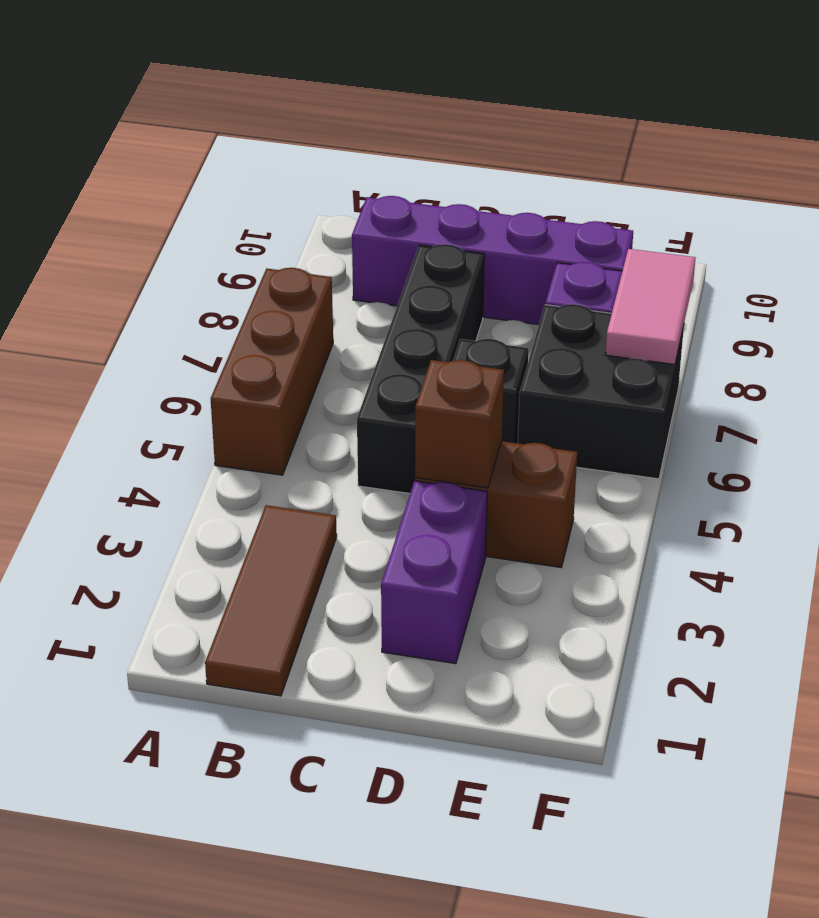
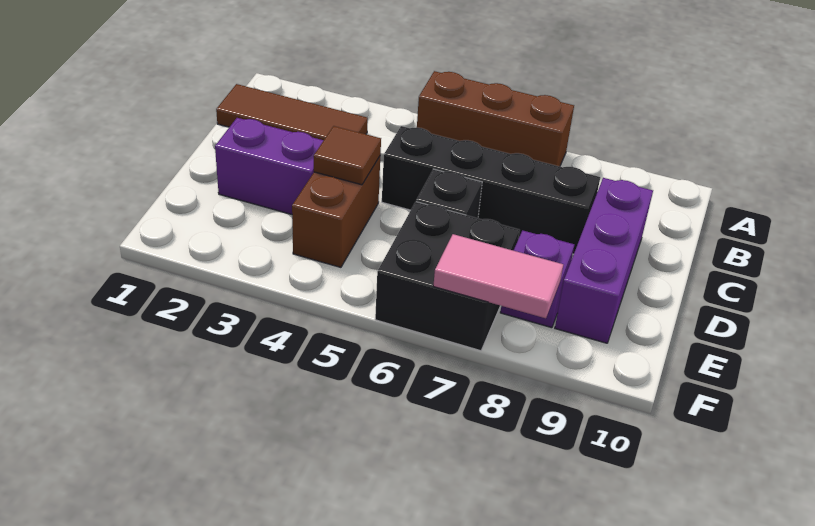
purple brick B9:E9 level 1 -> purple brick C9:E9 level 1
brown brick D4 level 2 -> brown tile D4 level 2

